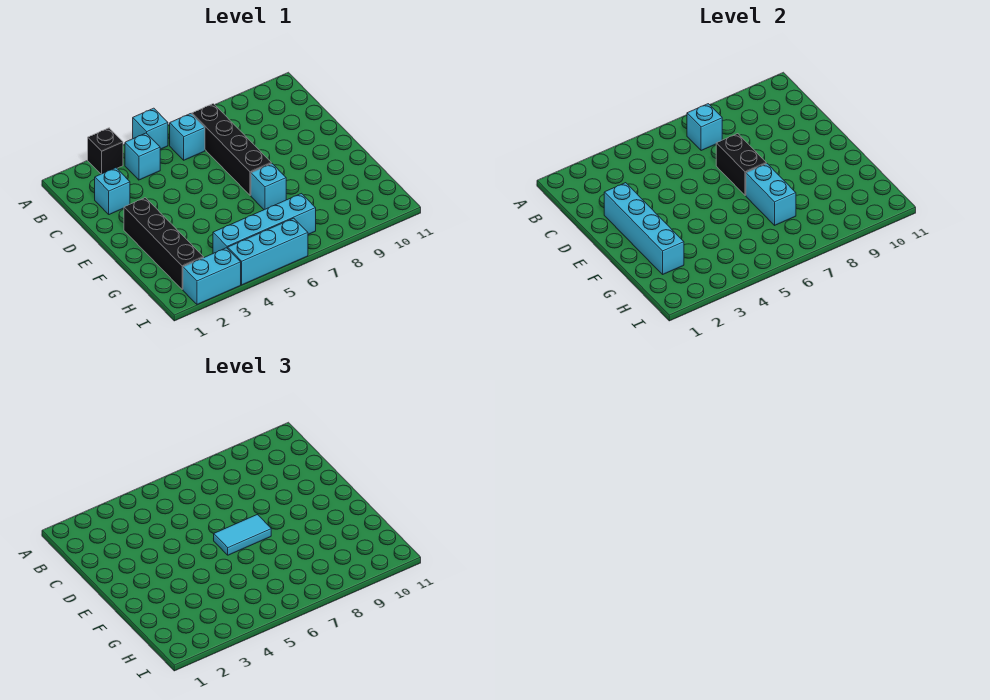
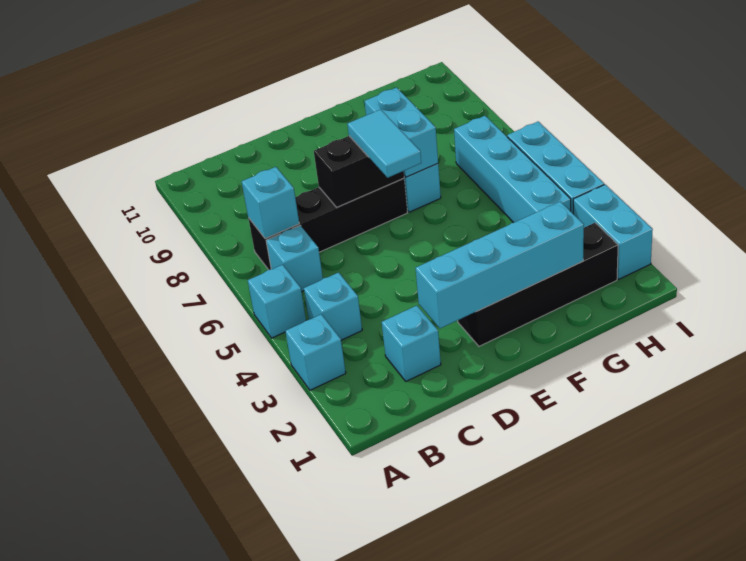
black brick A3 level 1 -> cyan brick A3 level 1
cyan brick F7:G7 level 2 -> cyan brick F7:F8 level 2

